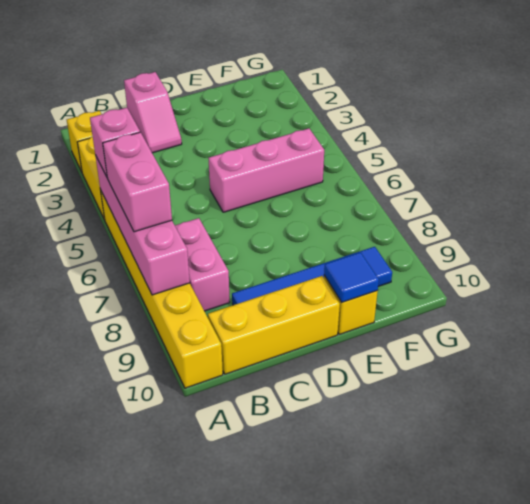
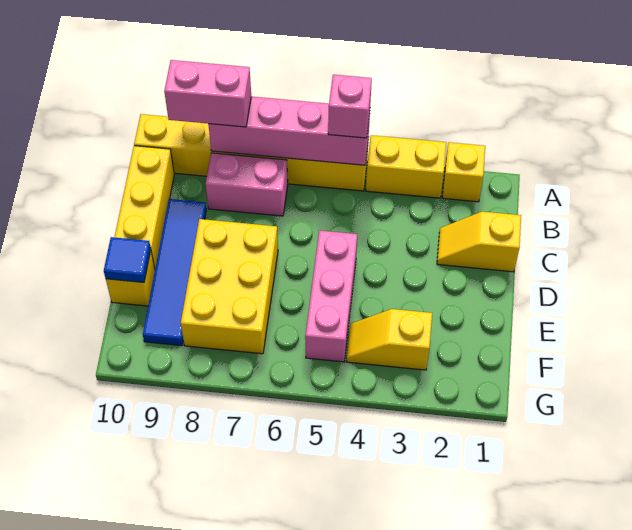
pink brick A6:A7 level 3 -> pink brick A8:A9 level 3
pink slope C1:C2 level 1 top 1 -> yellow slope C1:C2 level 1 top 1
none -> yellow brick D7:F8 level 1
none -> yellow slope F3:F4 level 1 top 3

